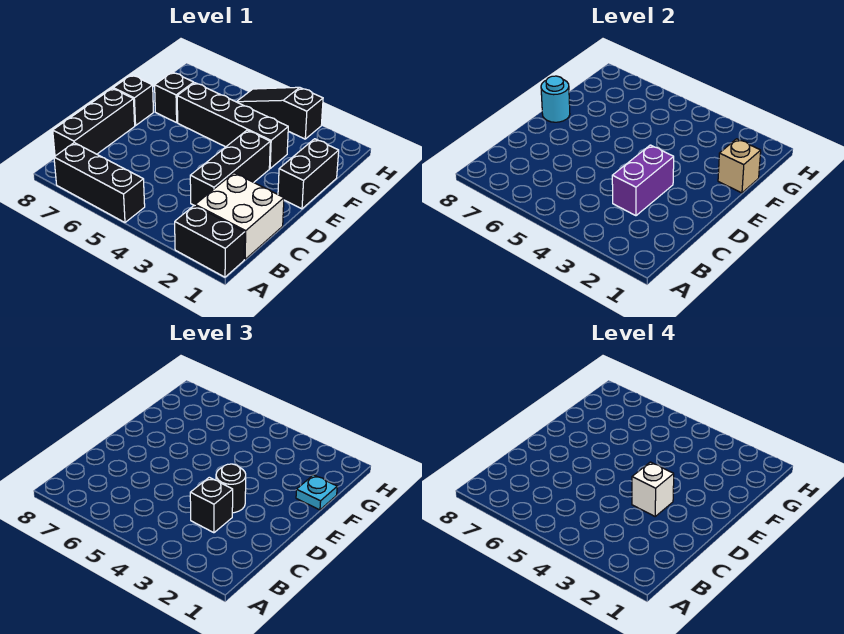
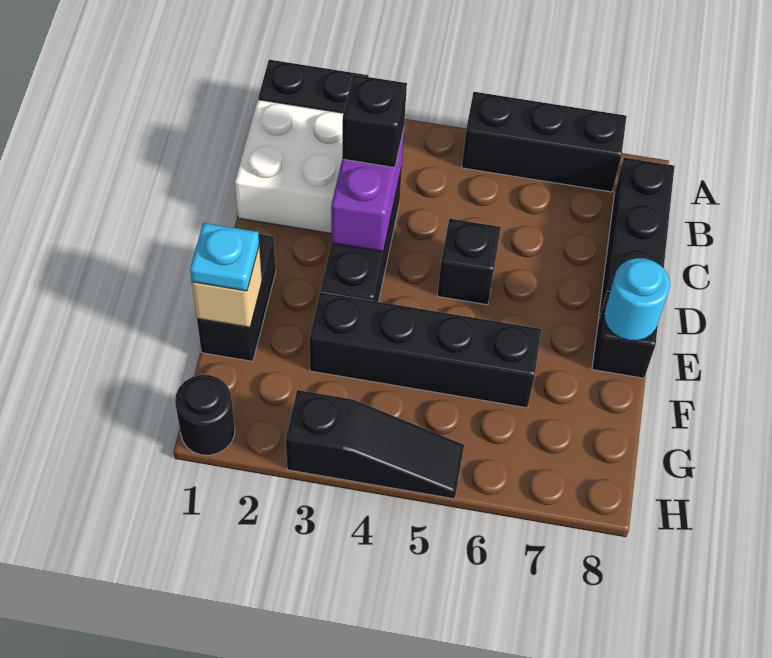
black round brick D3 level 3 -> black round brick H1 level 1
white brick D3 level 4 -> none
black brick F7 level 1 -> black brick D5 level 1

